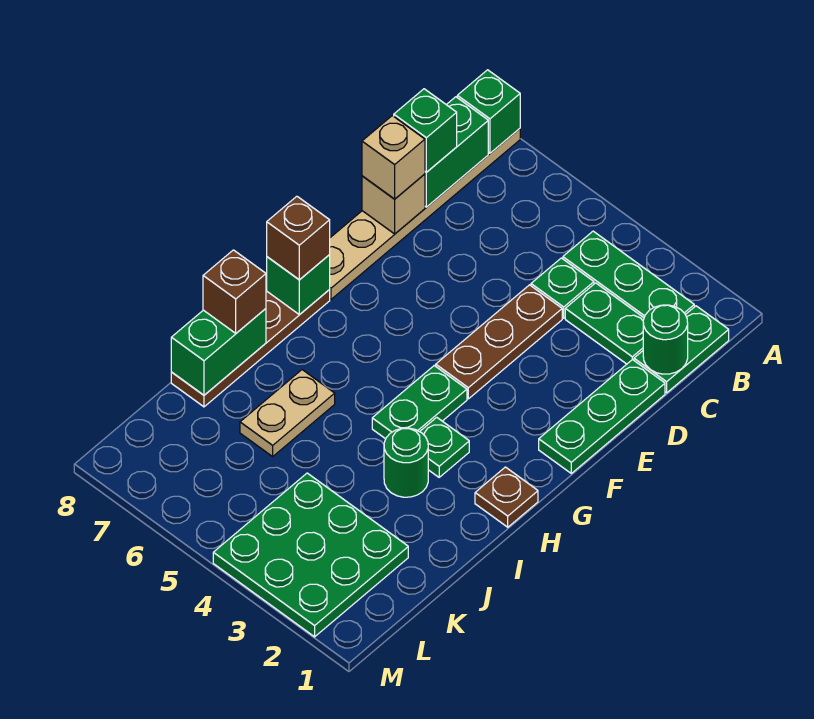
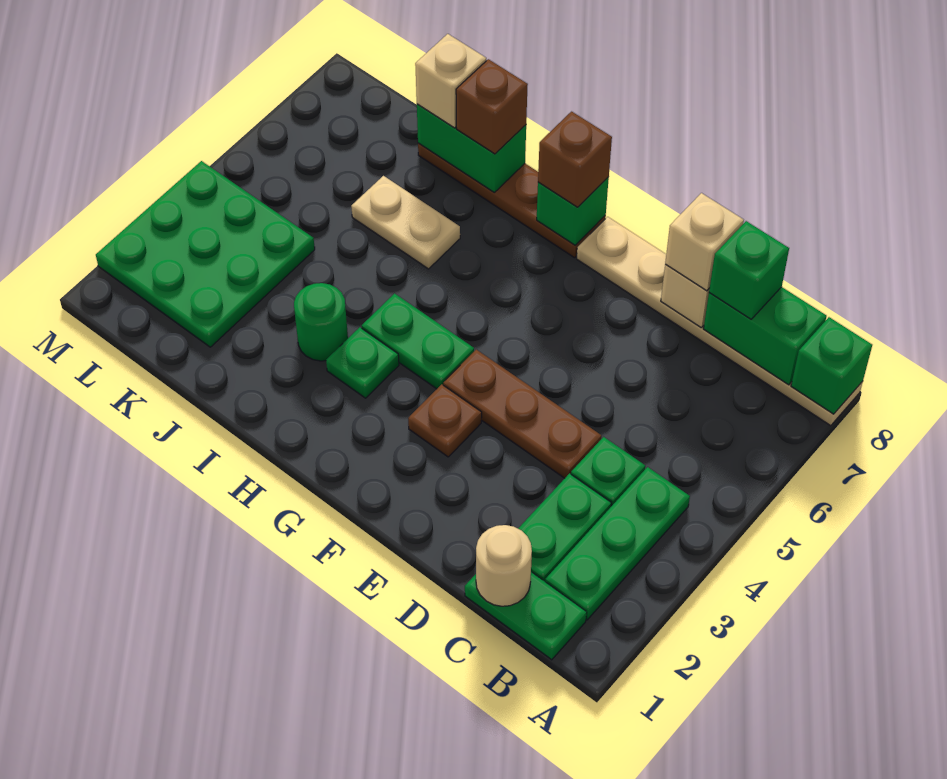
green round brick C1 level 2 -> tan round brick C1 level 2
green plate D1:F1 level 1 -> none
brown plate H1 level 1 -> brown plate F3 level 1
none -> tan brick J8 level 3

